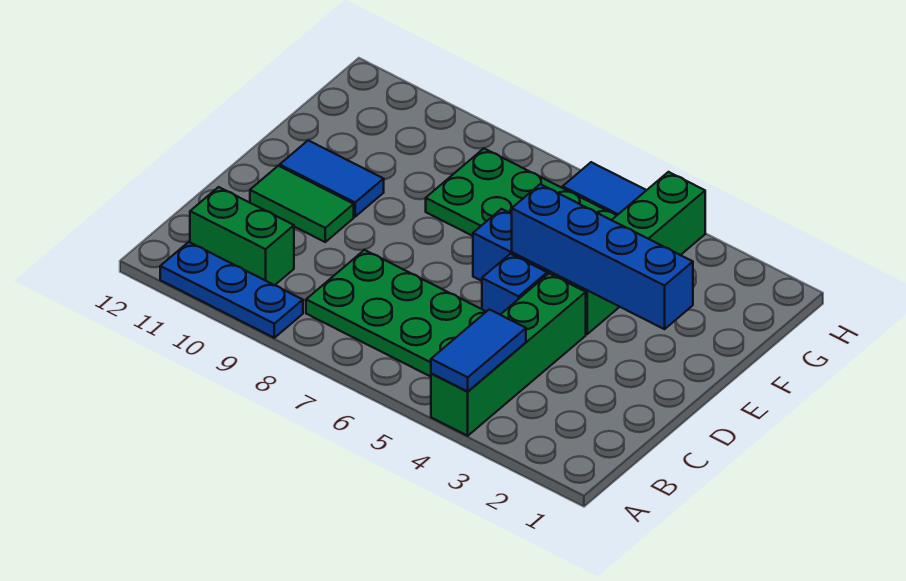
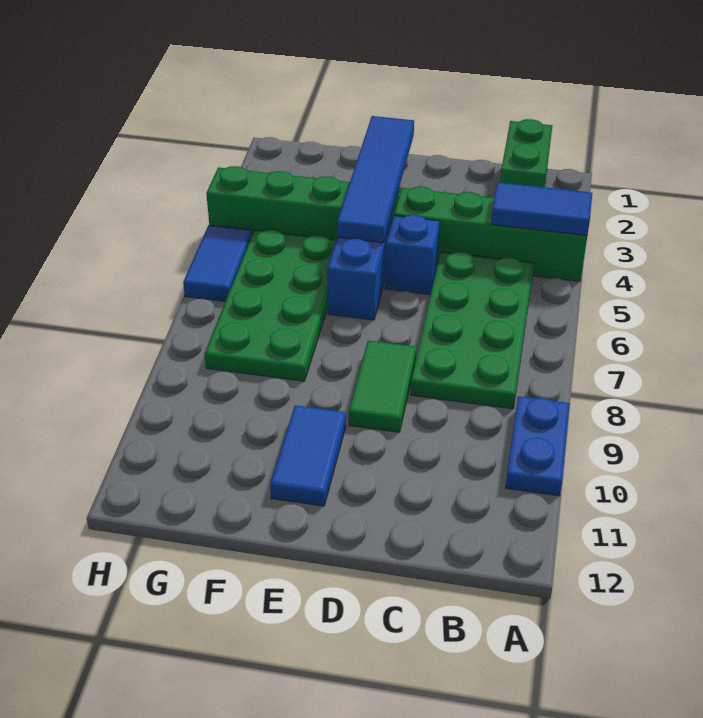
blue plate A9:A11 level 1 -> blue plate A9:A10 level 1
green brick B10:B11 level 1 -> green brick B1:B2 level 1
green tile D10:D11 level 1 -> green tile D8:D9 level 1
blue brick E2:E5 level 2 -> blue tile E2:E5 level 2

